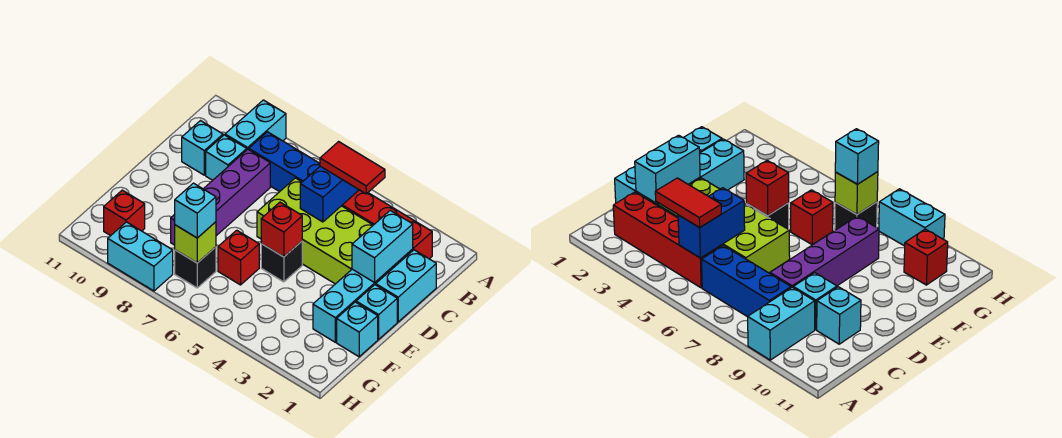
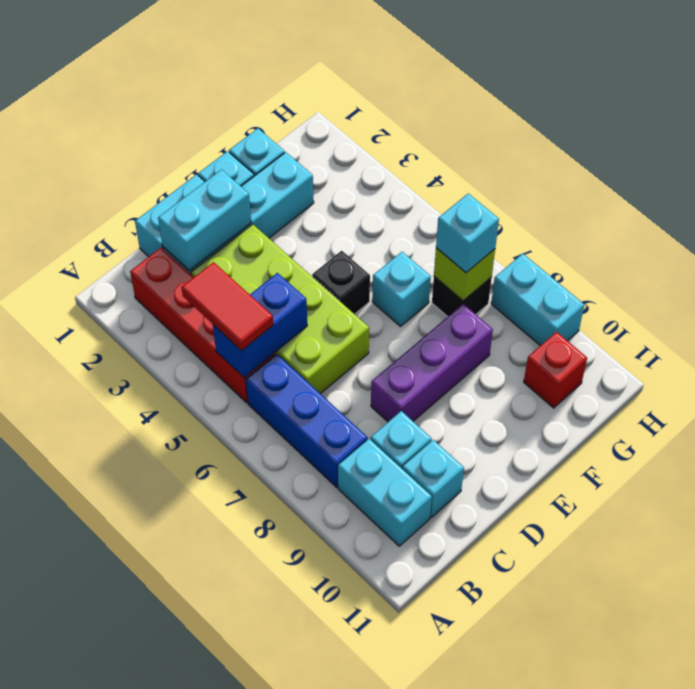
cyan brick A9:B9 level 1 -> cyan brick B9:B10 level 1
purple brick C8:F8 level 1 -> purple brick D8:F8 level 1
red brick E5 level 2 -> none
red brick F6 level 1 -> cyan brick F6 level 1

